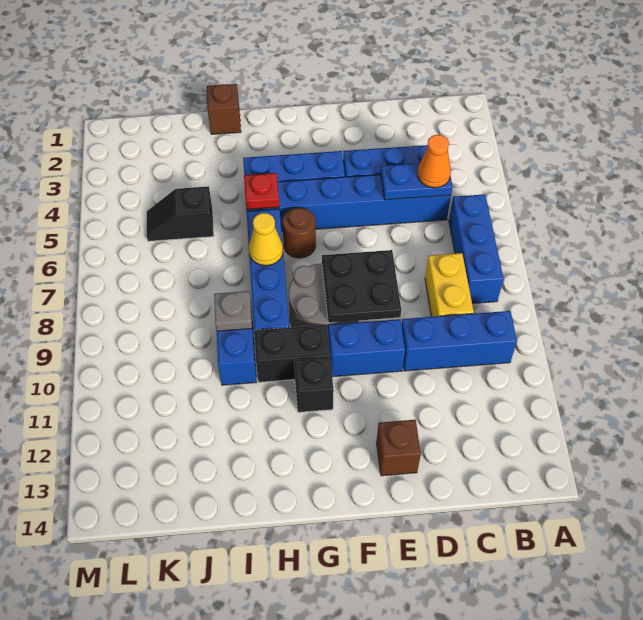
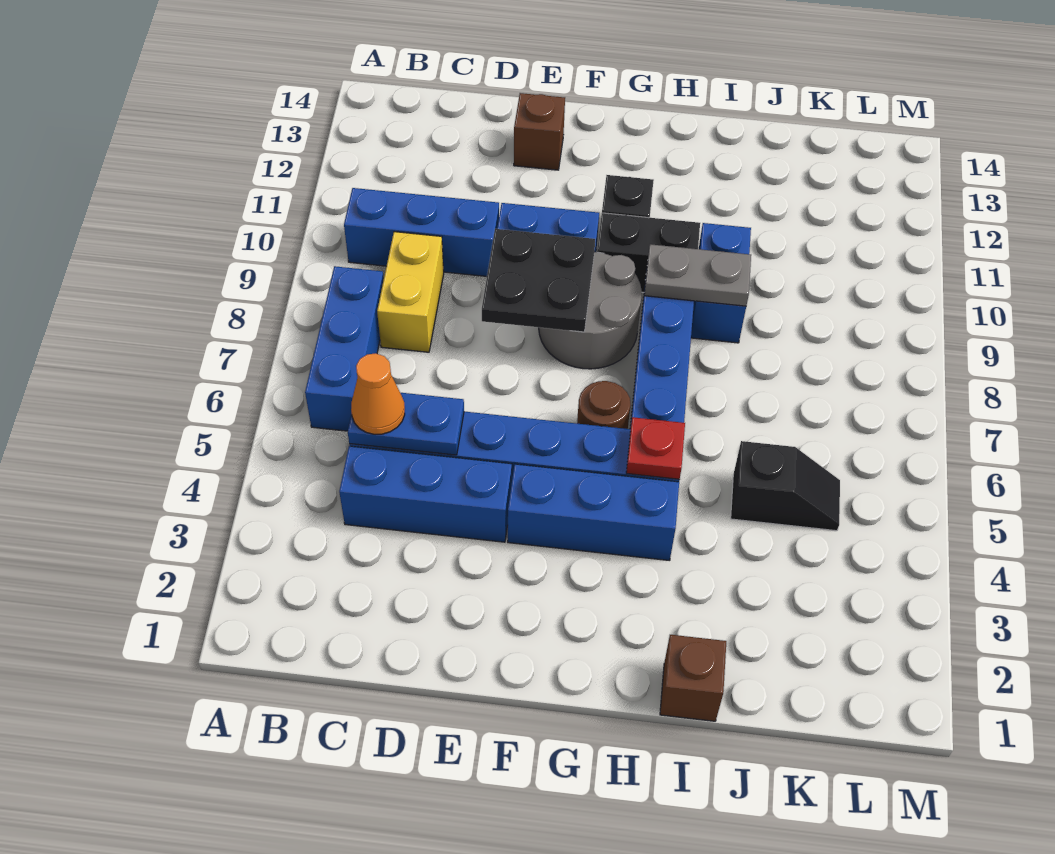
yellow cone H7 level 2 -> none
grey plate I9 level 2 -> grey plate H9:I9 level 2

